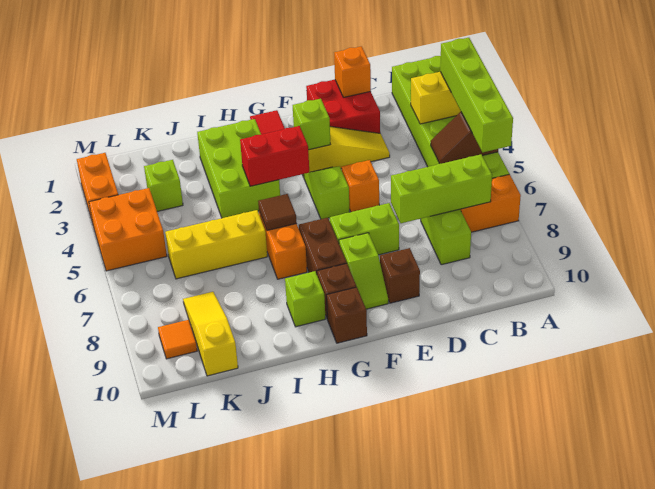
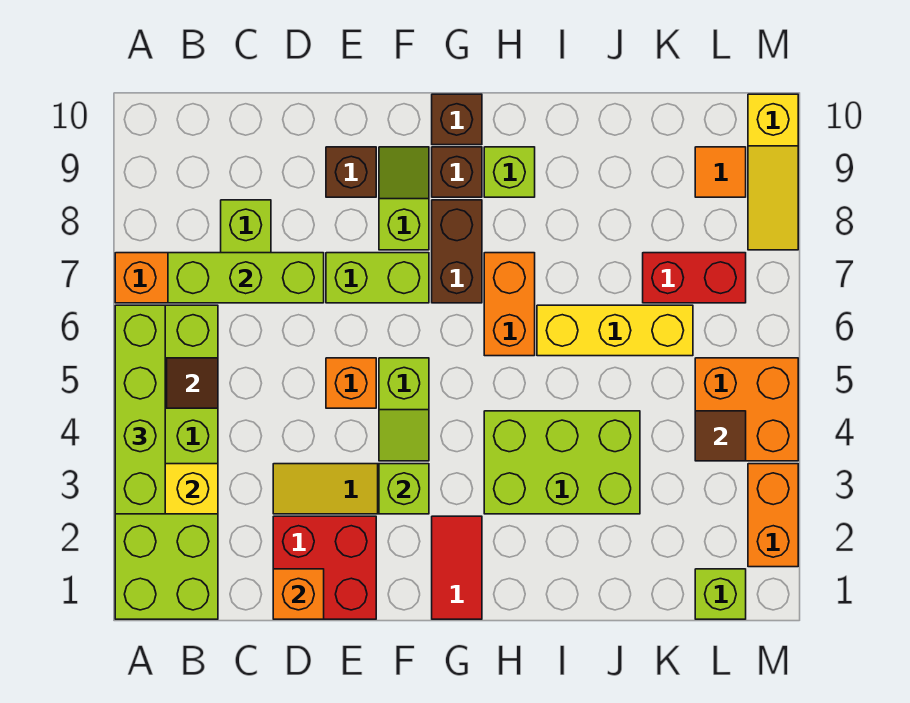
red brick G4:H4 level 2 -> red brick K7:L7 level 1
lime brick H2:I4 level 1 -> lime brick H3:J4 level 1
brown tile H6 level 2 -> brown tile L4 level 2
lime brick K3 level 1 -> lime brick L1 level 1
yellow slope K8:K10 level 1 top 10 -> yellow slope M8:M10 level 1 top 10

